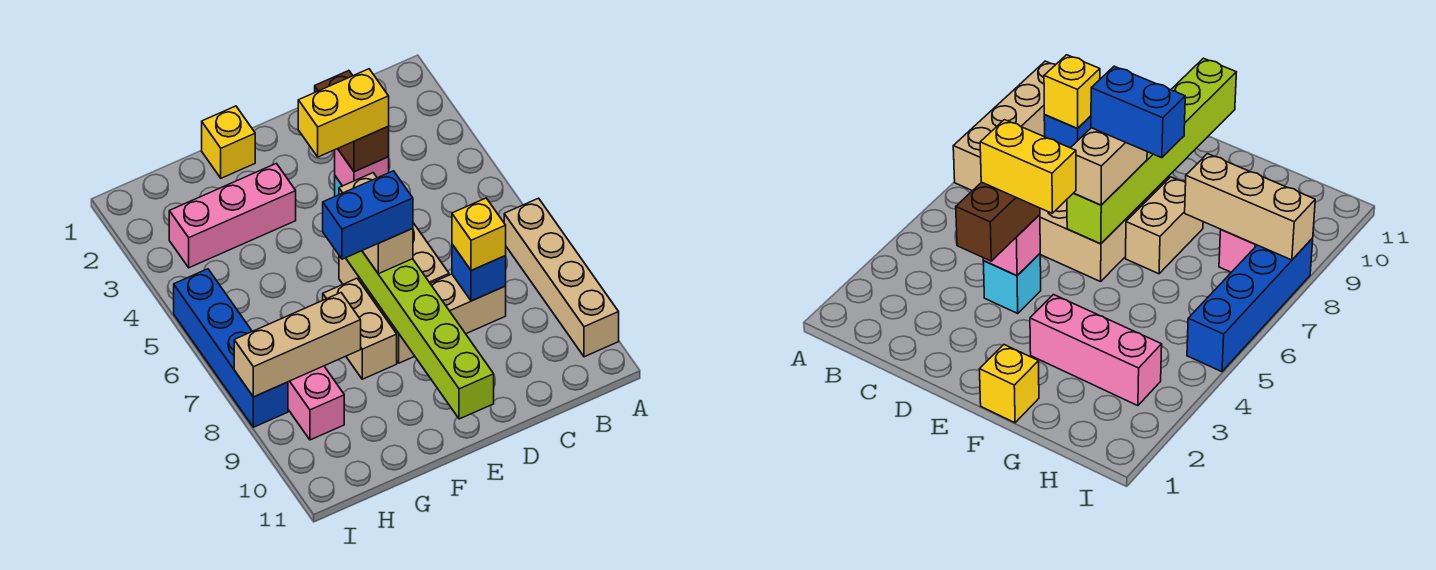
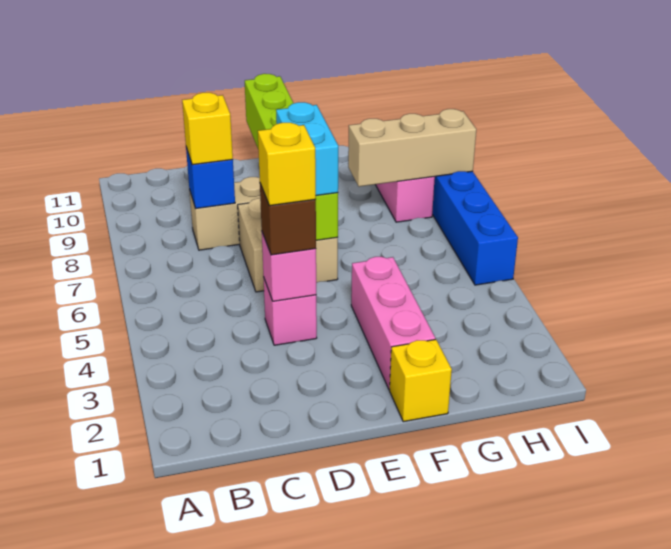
tan brick A7:A10 level 1 -> none
brown brick D3:D4 level 3 -> brown brick D4 level 3
cyan brick D4 level 1 -> pink brick D4 level 1
yellow brick D4:E4 level 4 -> yellow brick D4 level 4
tan brick E6:E7 level 3 -> cyan brick E6:E7 level 3
blue brick E7:F7 level 4 -> none
pink brick F3:H3 level 1 -> pink brick F2:F4 level 1
tan brick F7:F8 level 1 -> none

